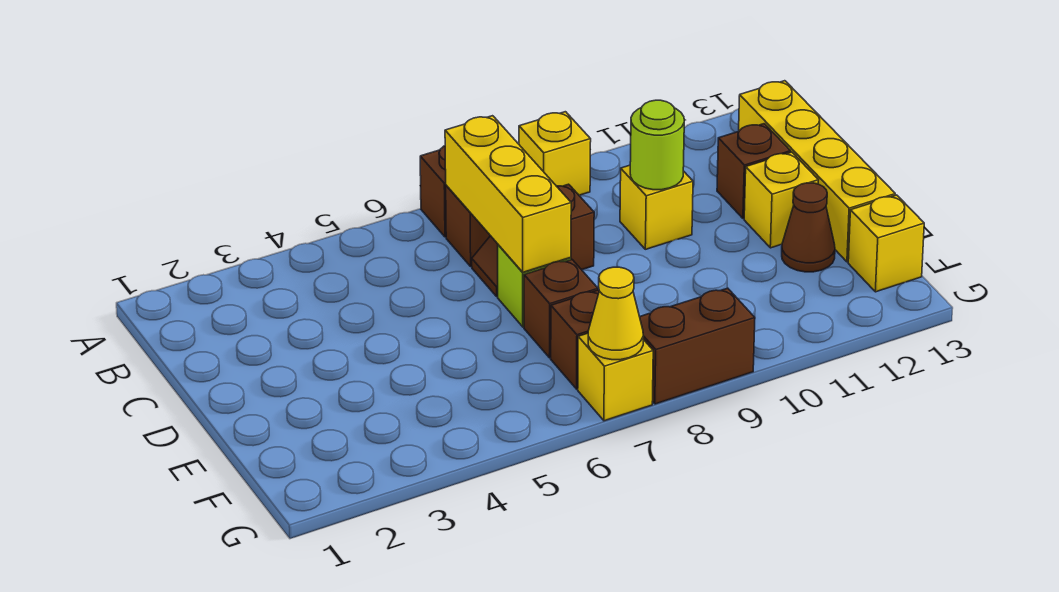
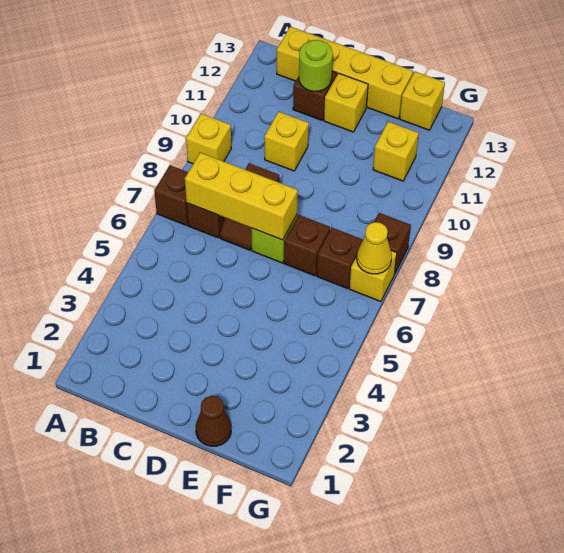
lime round brick C10 level 2 -> lime round brick C12 level 2
brown cone E12 level 1 -> brown cone E1 level 1
none -> yellow brick F11 level 1
brown brick G8:G9 level 1 -> brown brick G8 level 1

